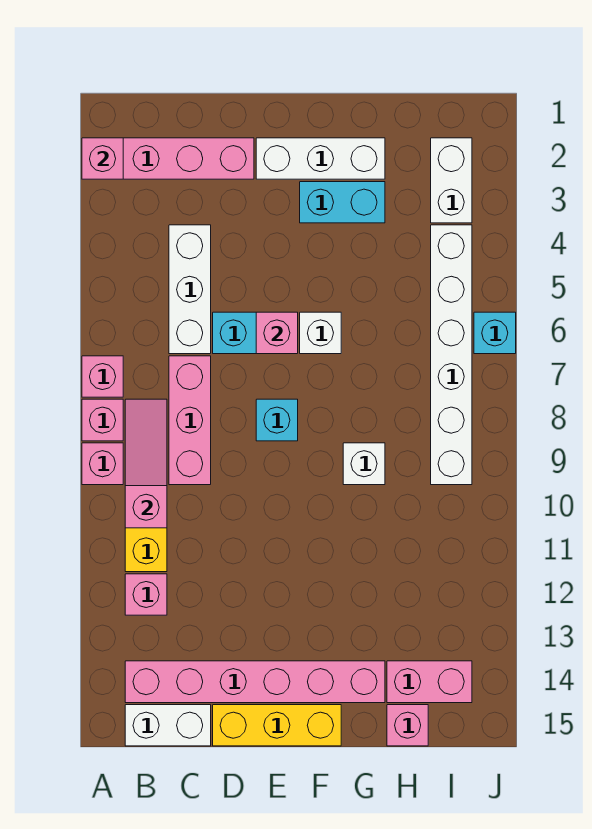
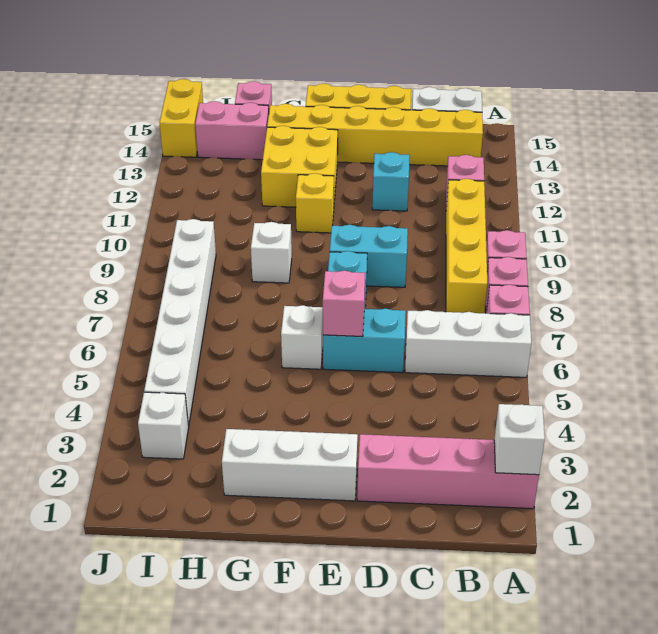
pink brick A2 level 2 -> white brick A2 level 2
pink slope B8:B10 level 2 top 10 -> none
pink brick B14:G14 level 1 -> yellow brick B14:G14 level 1
white brick C4:C6 level 1 -> white brick A6:C6 level 1
pink brick C7:C9 level 1 -> none
cyan brick F3:G3 level 1 -> cyan brick D9:E9 level 1
none -> yellow brick F11 level 1
none -> yellow brick F12:G13 level 1
white brick I2:I3 level 1 -> white brick I3 level 1
cyan brick J6 level 1 -> cyan brick D12 level 1
none -> yellow brick J14:J15 level 1

